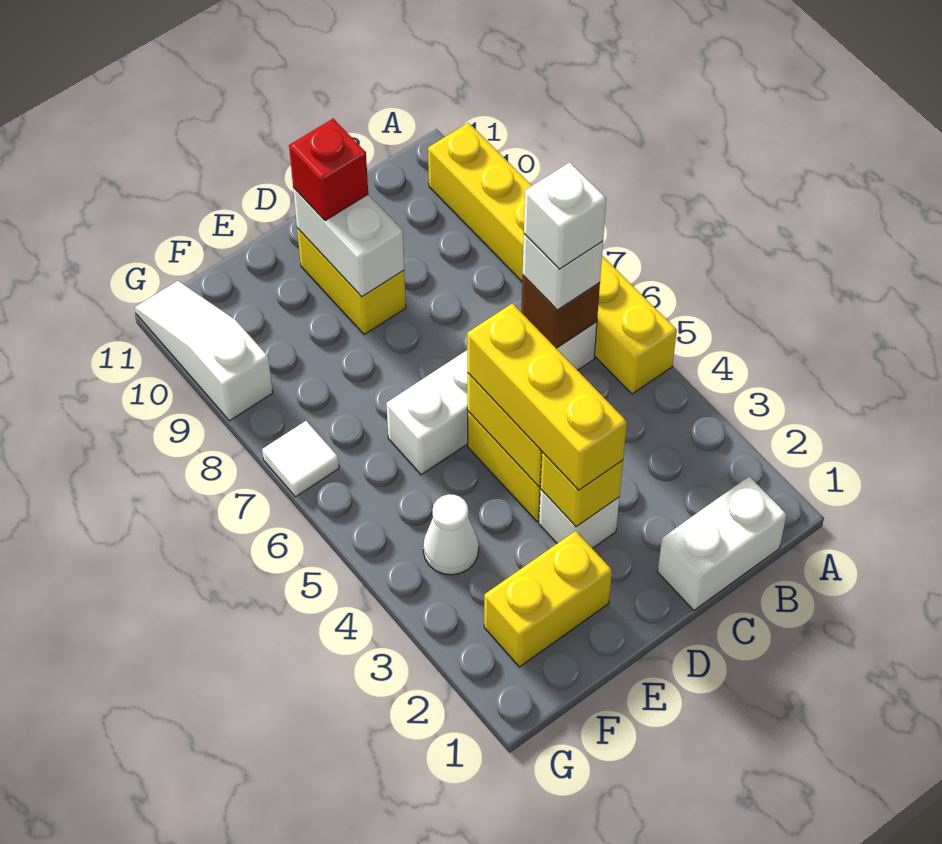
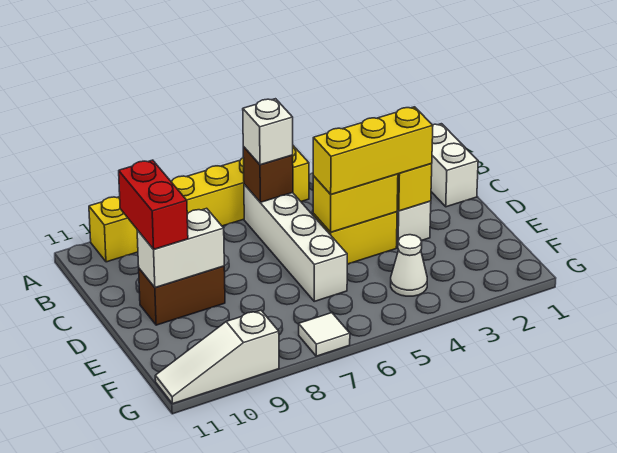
white brick B6 level 4 -> none
yellow brick D9:D10 level 1 -> brown brick D9:D10 level 1
red brick D10 level 3 -> red brick C10:D10 level 3
yellow brick E2:F2 level 1 -> none

